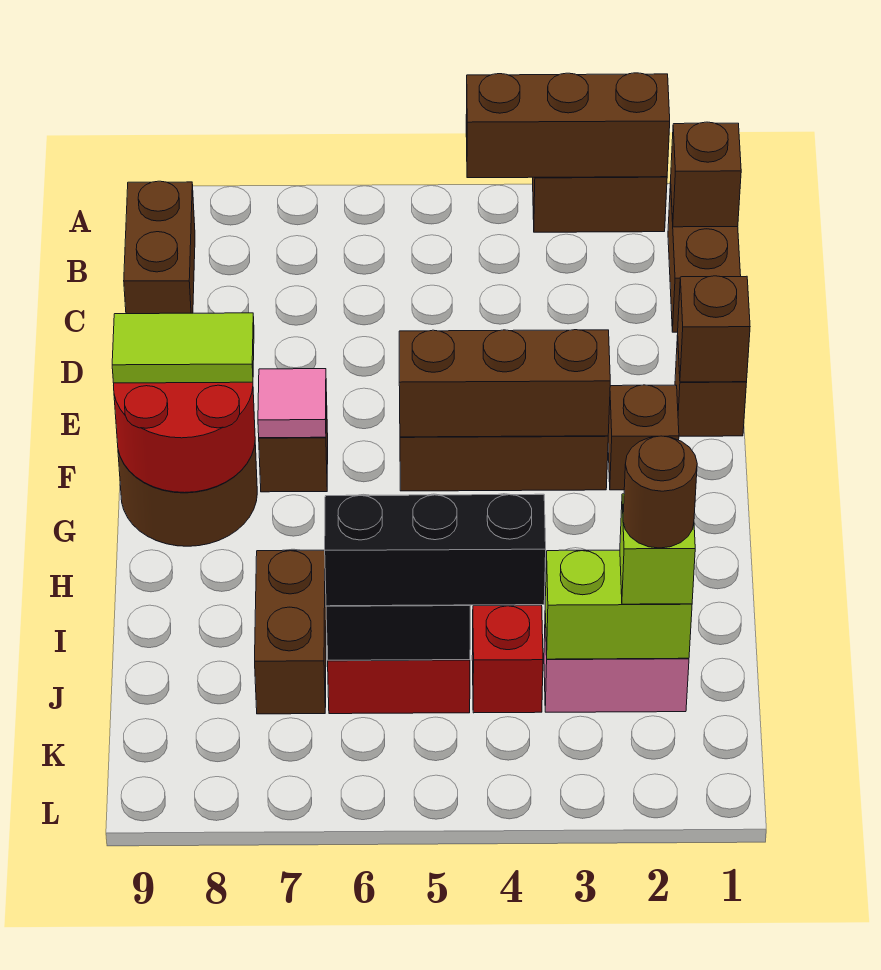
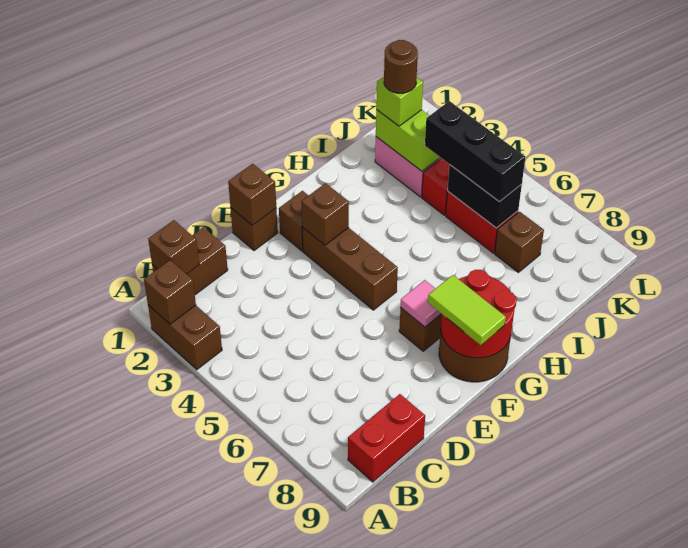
brown brick A2:A4 level 2 -> brown brick A2 level 2
brown brick B9:C9 level 1 -> red brick B9:C9 level 1
brown brick F3:F5 level 2 -> brown brick F3 level 2
brown brick I7:J7 level 1 -> brown brick J7 level 1

